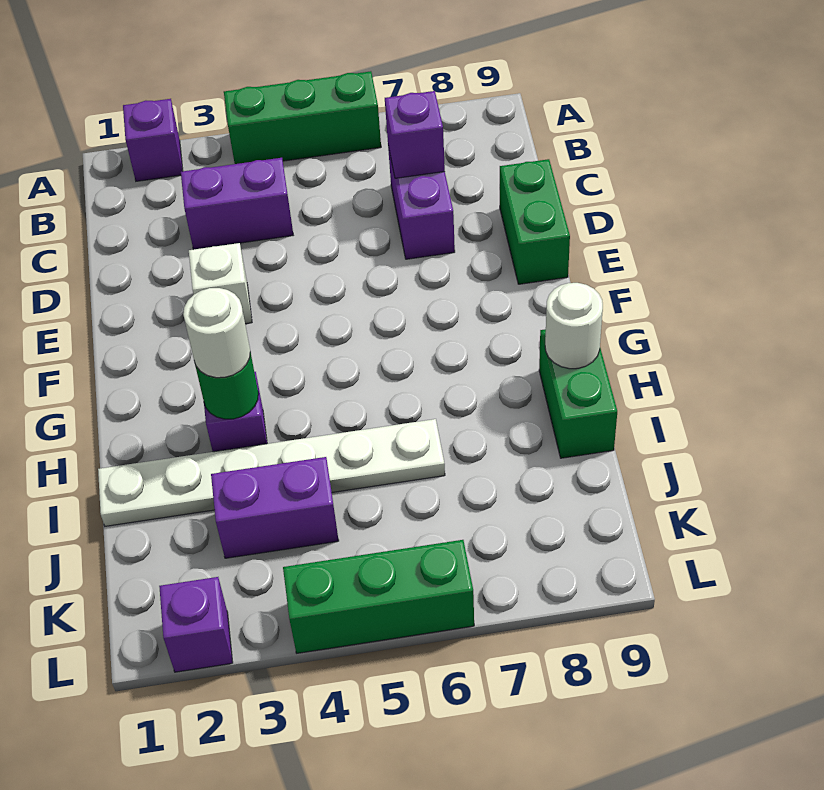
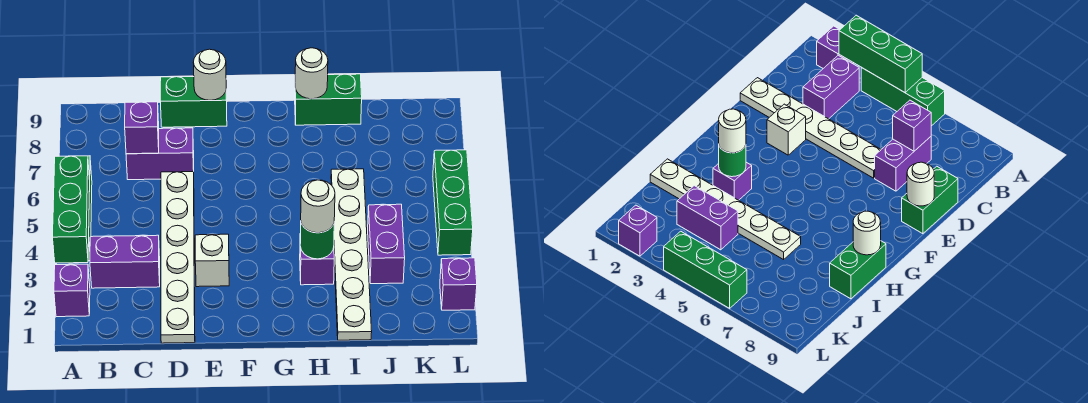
none -> green brick A3:A5 level 2
purple brick C3:C4 level 1 -> purple brick B3:C3 level 1
none -> white plate D1:D6 level 1
none -> white round brick E9 level 2

